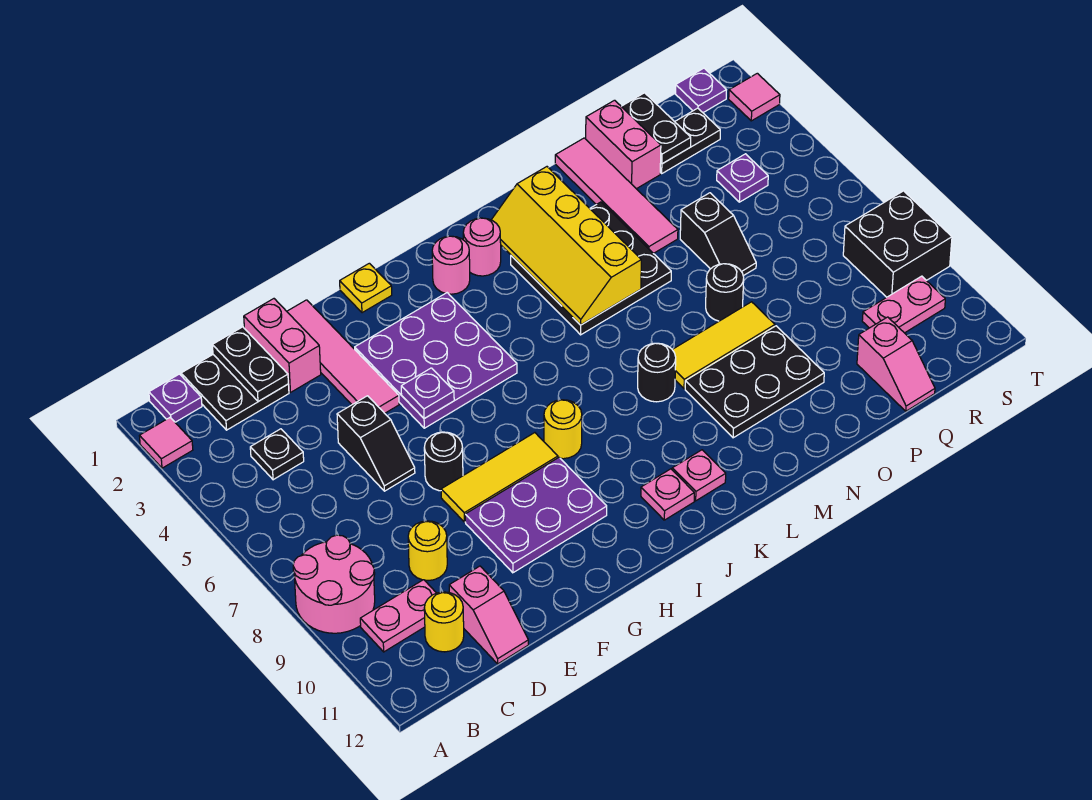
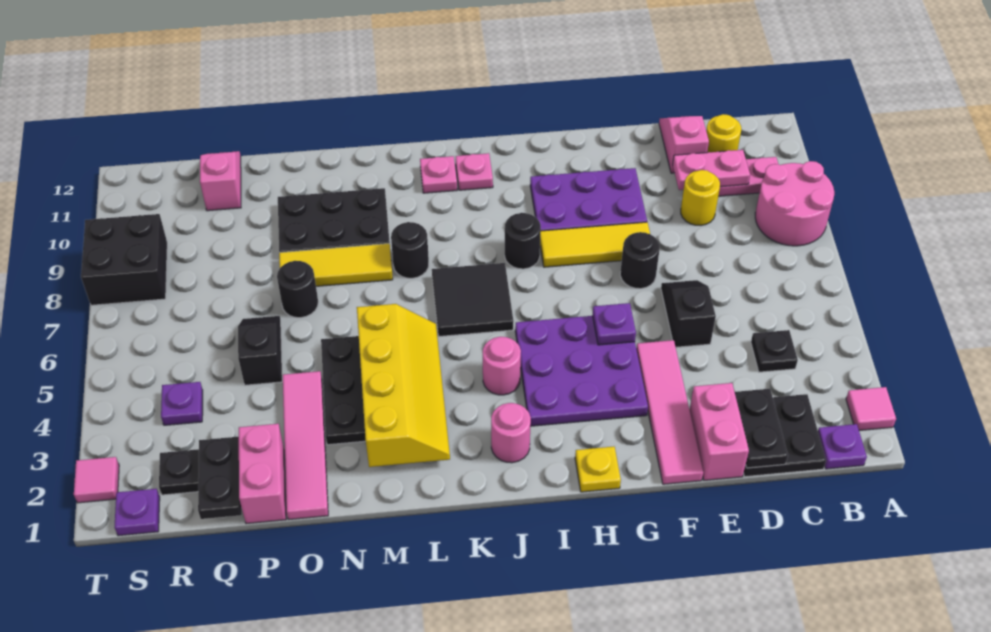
yellow round brick I8 level 1 -> black round brick I8 level 1
none -> black tile J6:K7 level 1
pink round brick K2 level 1 -> pink round brick J4 level 1
pink plate R10:S10 level 1 -> pink plate C10:D10 level 2

